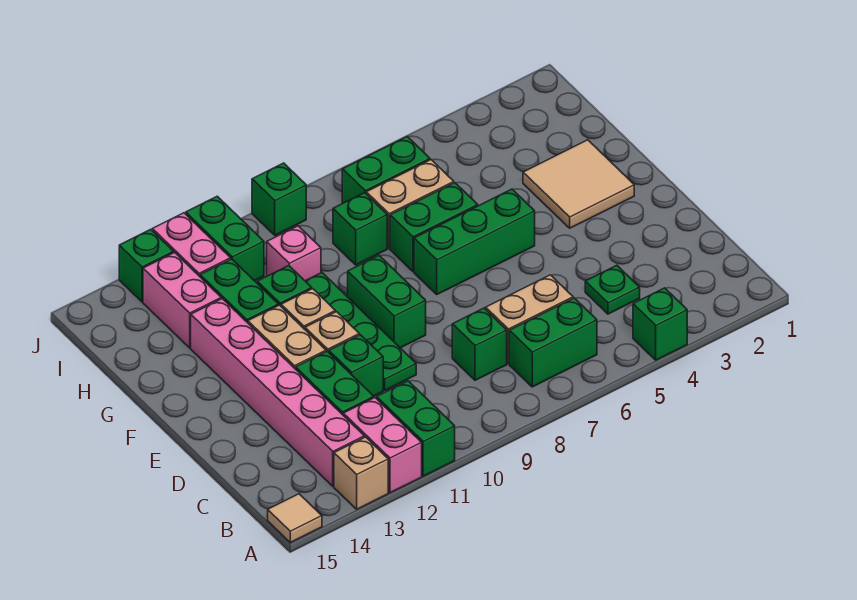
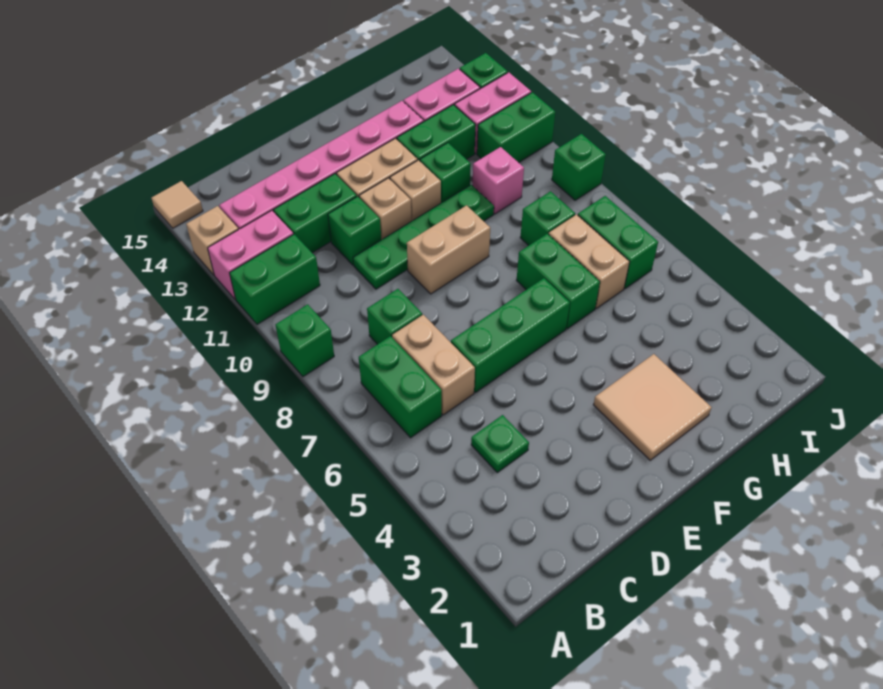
green brick A4 level 1 -> green brick A9 level 1
green brick E9:F9 level 1 -> tan brick E9:F9 level 1
green brick F5:F7 level 1 -> green brick D6:F6 level 1

